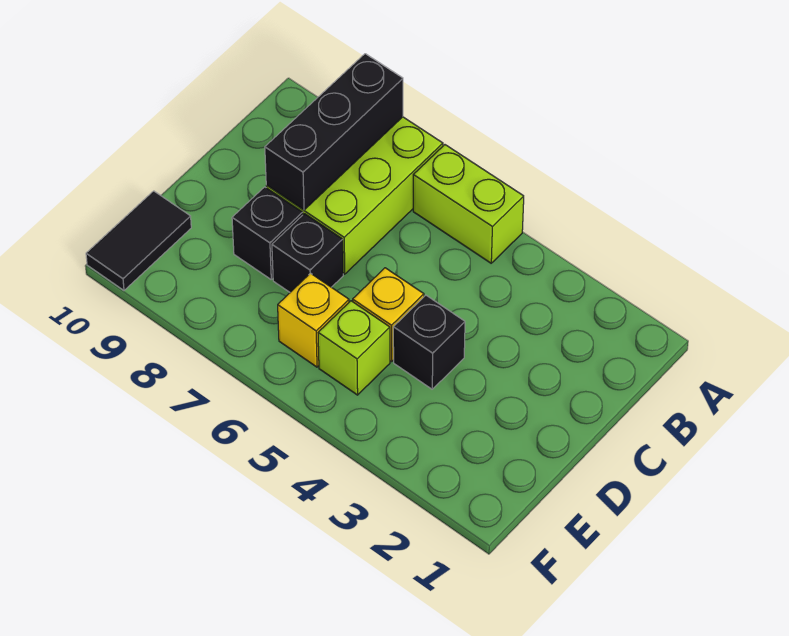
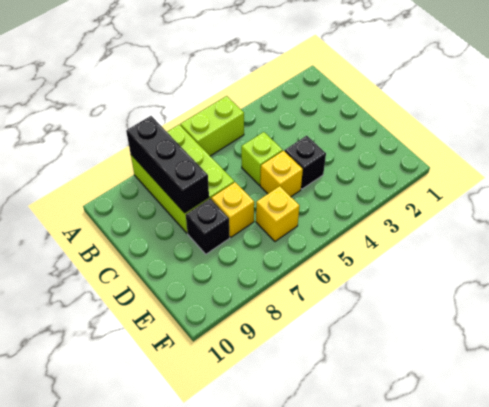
black brick D7 level 1 -> yellow brick D7 level 1
lime brick E5 level 1 -> lime brick C5 level 1
black tile E10:F10 level 1 -> none

